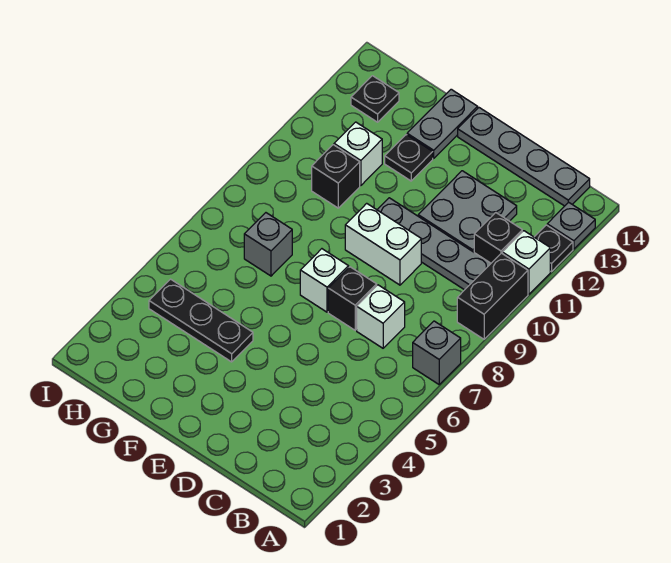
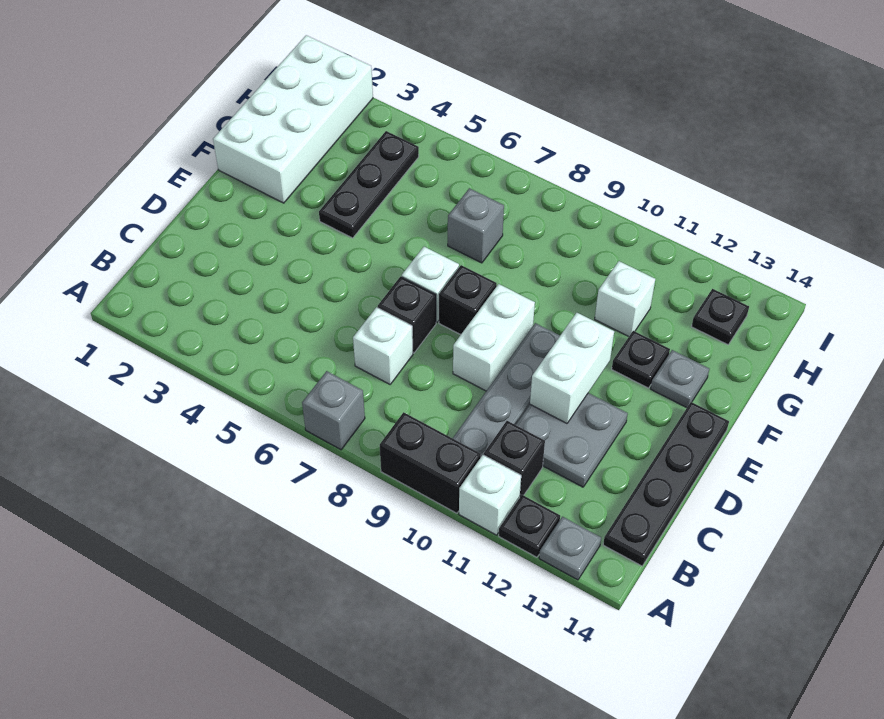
grey plate B14:E14 level 1 -> black plate B14:E14 level 1
none -> white brick D11:E11 level 2
none -> white brick F1:I2 level 1
grey plate F13:F14 level 1 -> grey plate F13 level 1
black brick G10 level 1 -> black brick E8 level 1

